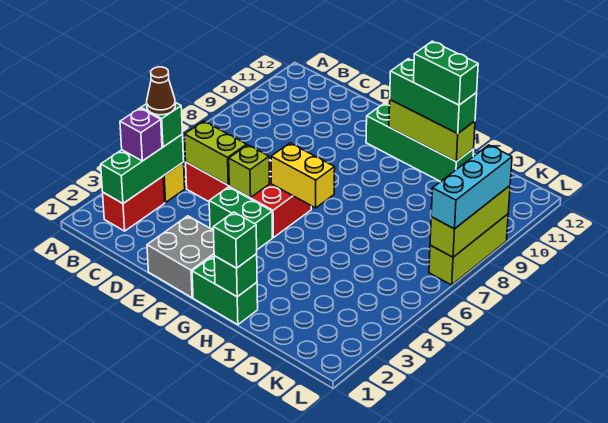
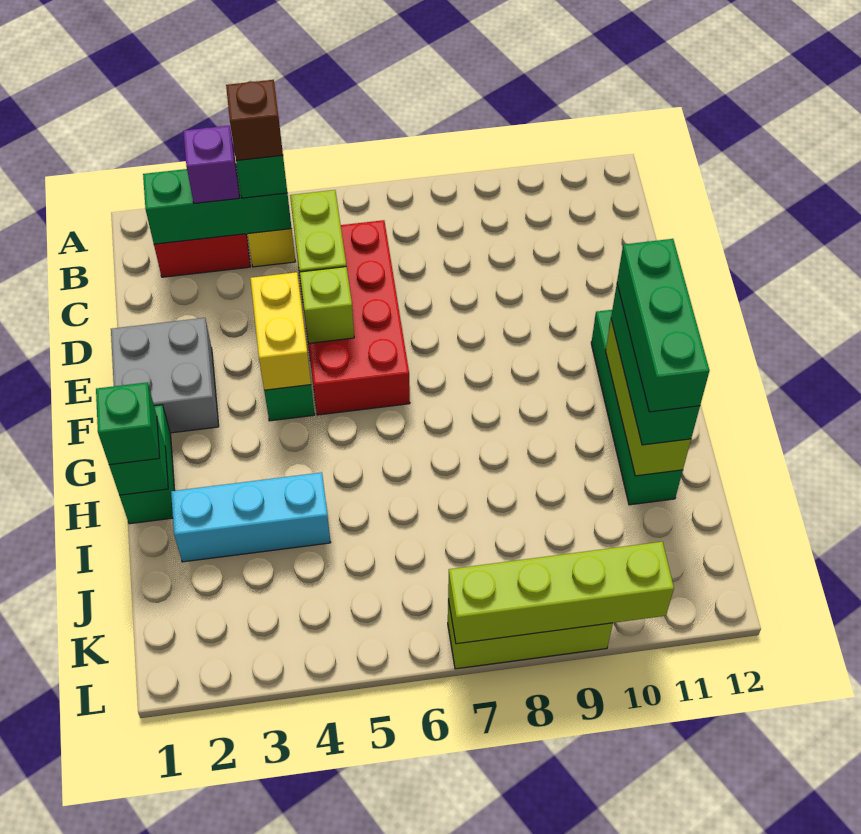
brown cone B4 level 4 -> brown brick B4 level 4
yellow brick F6:G6 level 2 -> yellow brick E4:F4 level 2
green brick H11:I11 level 4 -> green brick G11:I11 level 4
lime brick L7:L9 level 2 -> lime brick L7:L10 level 2
cyan brick L7:L9 level 3 -> cyan brick I2:I4 level 1

